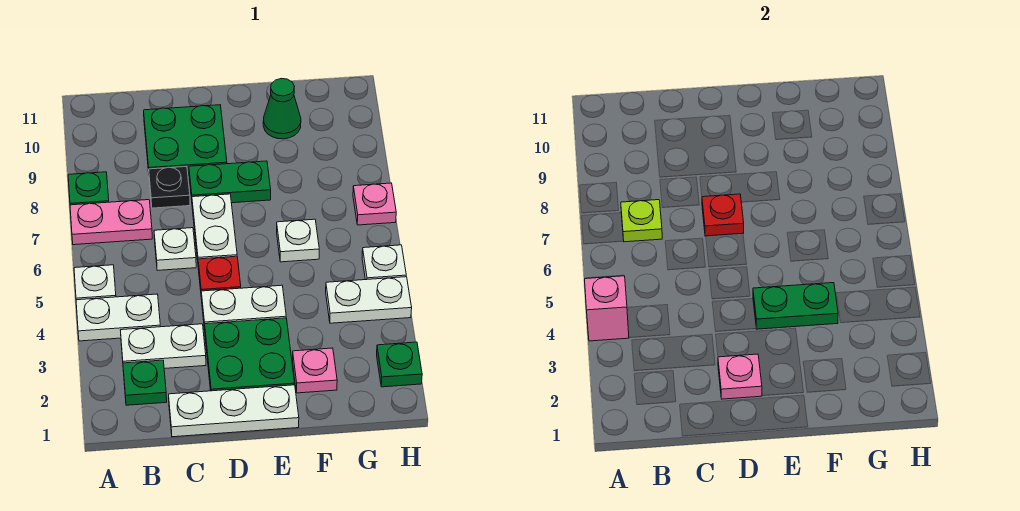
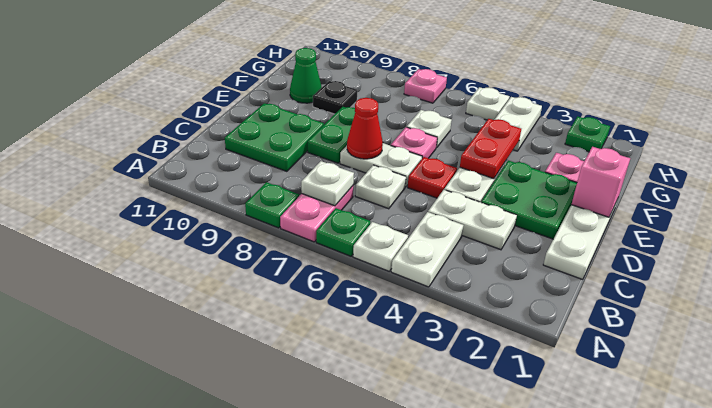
pink brick A4 level 2 -> pink brick E1 level 2
green plate B2 level 1 -> green plate A6 level 1
white plate B3:C3 level 1 -> white plate C3:C4 level 1
lime plate B7 level 2 -> white plate B7 level 2
black plate C8 level 1 -> black plate F9 level 1
pink plate D2 level 2 -> pink plate E6 level 1
red plate D7 level 2 -> red cone D7 level 2
green plate E4:F4 level 2 -> red plate E4:F4 level 2

